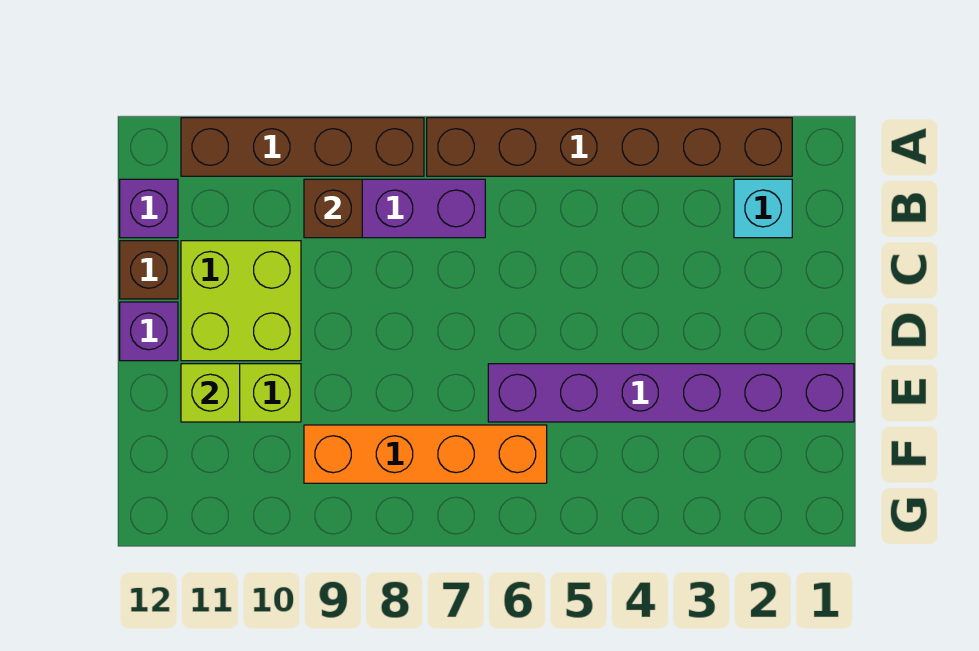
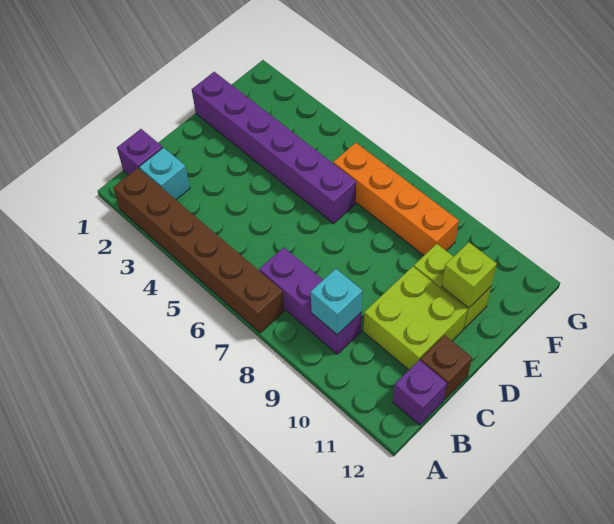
brown brick A8:A11 level 1 -> none
brown brick B9 level 2 -> cyan brick B9 level 2
purple brick D12 level 1 -> purple brick B1 level 1

